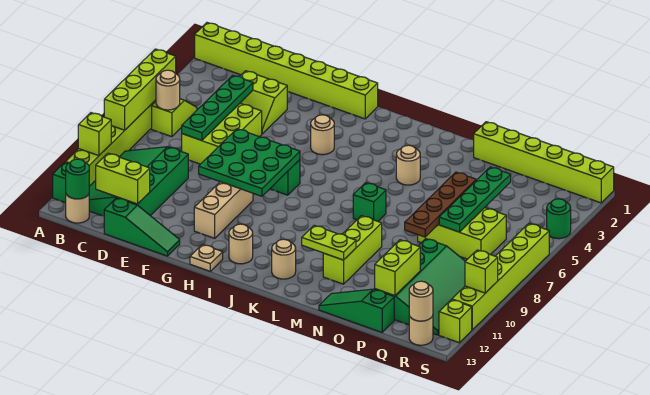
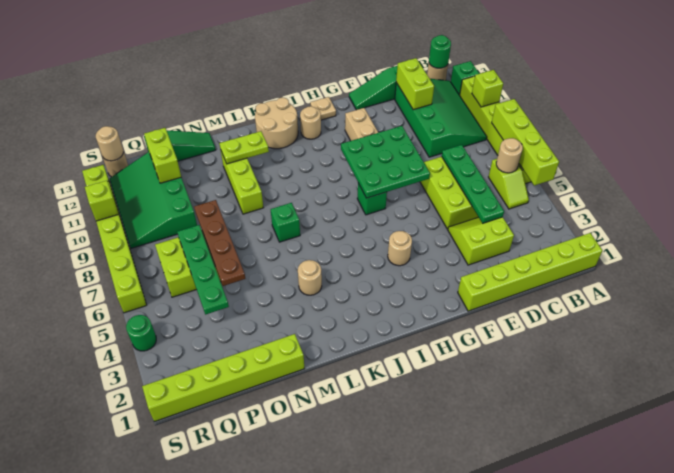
lime brick A1:H1 level 1 -> lime brick A1:F1 level 1
lime brick C12:D12 level 2 -> lime brick D11:D12 level 2
tan round brick K12 level 1 -> tan round brick J12:K13 level 1

